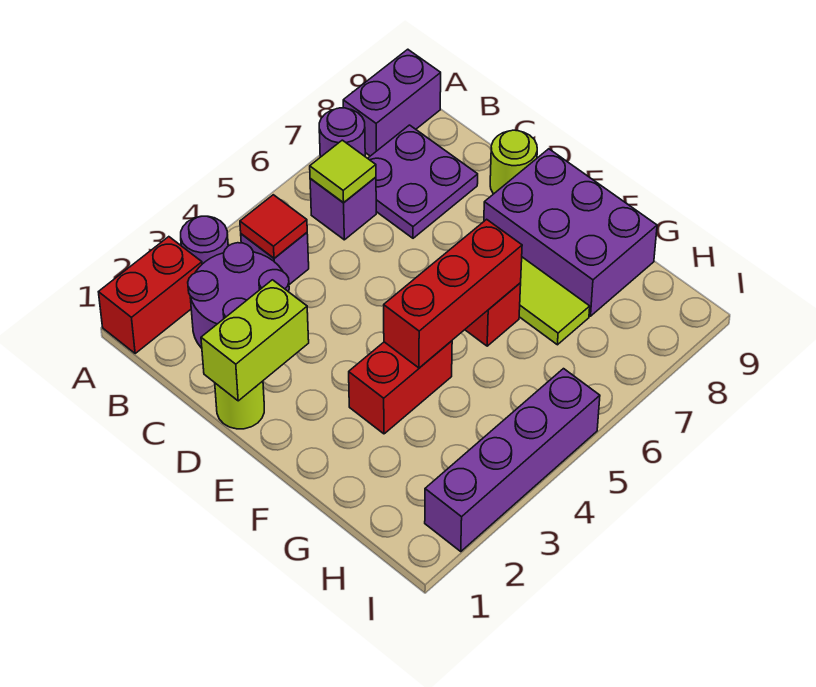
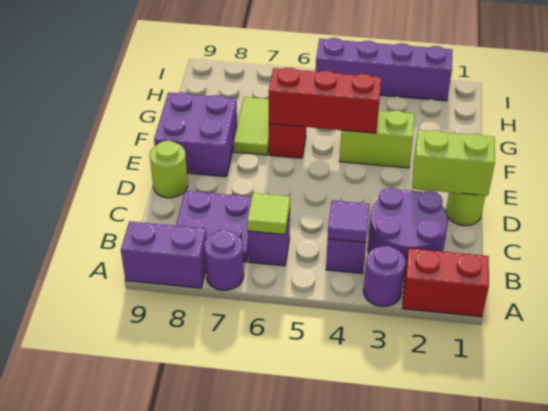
red tile B4 level 2 -> purple tile B4 level 2
purple brick E8:G9 level 1 -> purple brick E8:F9 level 1
red brick F3:F4 level 1 -> lime brick F3:F4 level 1

